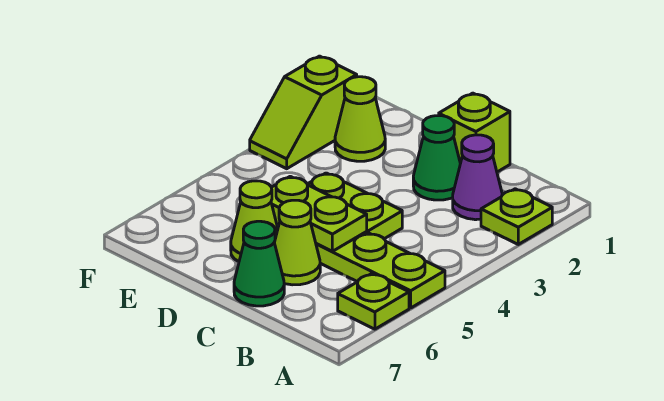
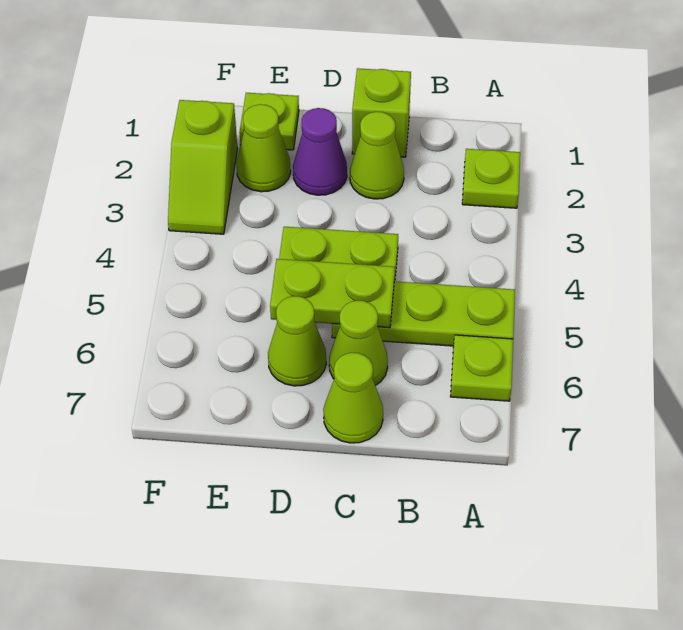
purple cone B2 level 1 -> purple cone D2 level 1
green cone C2 level 1 -> lime cone C2 level 1
green cone C7 level 1 -> lime cone C7 level 1
none -> lime plate E1 level 1

